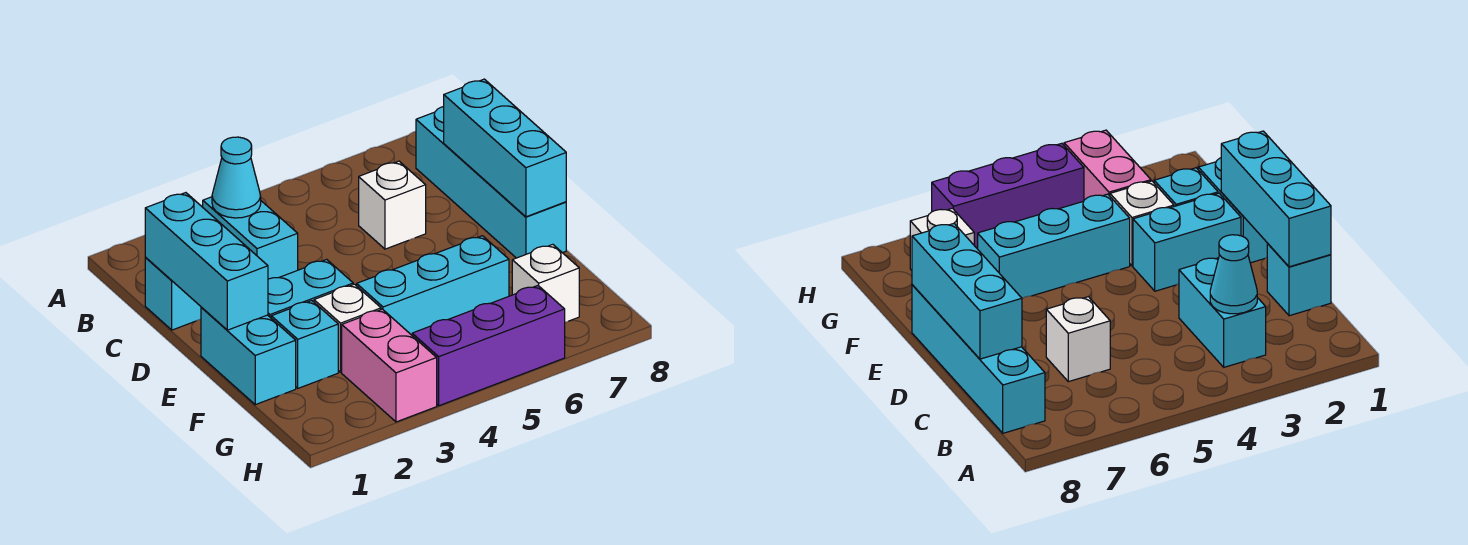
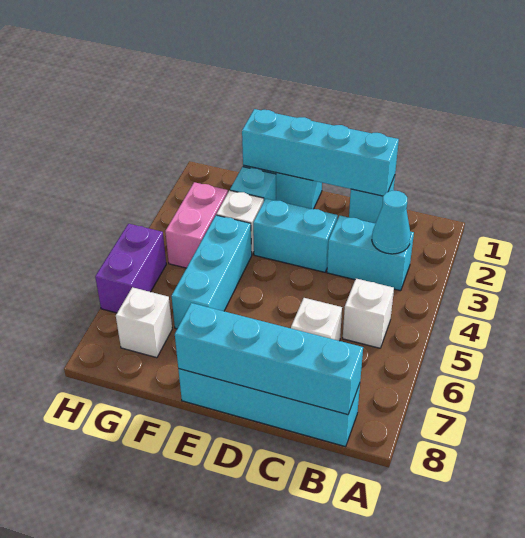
none -> white brick B5 level 1
cyan brick C1:E1 level 2 -> cyan brick C1:F1 level 2
cyan brick C8:E8 level 2 -> cyan brick B8:E8 level 2
cyan brick E2:E3 level 1 -> cyan brick D3:E3 level 1
pink brick G3:H3 level 1 -> pink brick G3:G4 level 1
purple brick H4:H6 level 1 -> purple brick H5:H6 level 1

